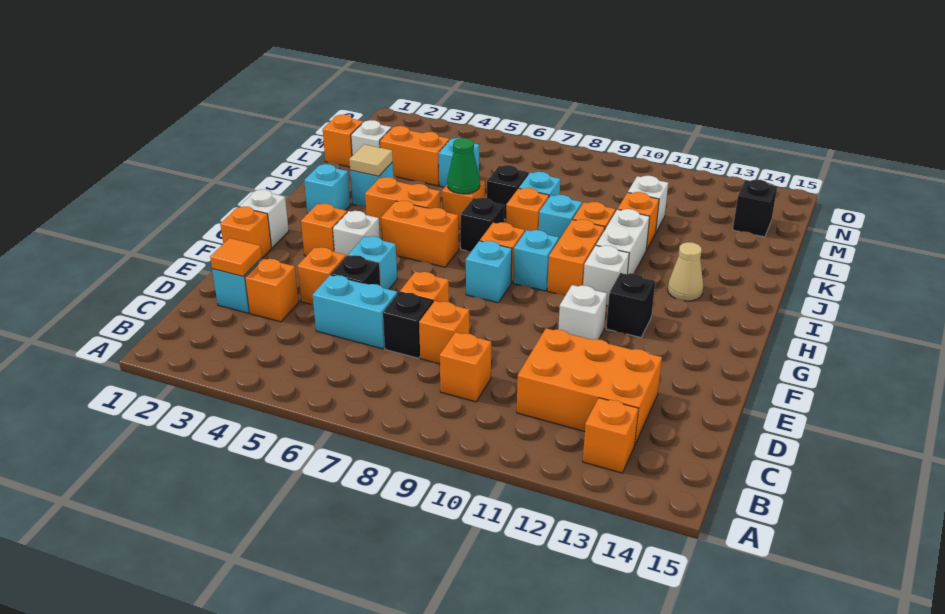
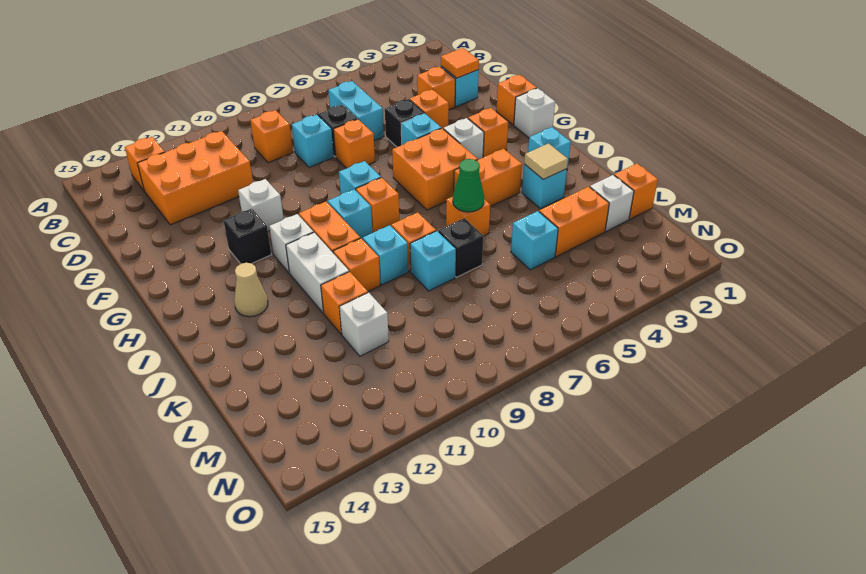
cyan brick D5:D6 level 1 -> cyan brick C6:D6 level 1
orange brick D8 level 1 -> cyan brick D8 level 1
orange brick H5:H6 level 1 -> orange brick G5:H6 level 1
black brick I7 level 1 -> none
black brick M14 level 1 -> none

